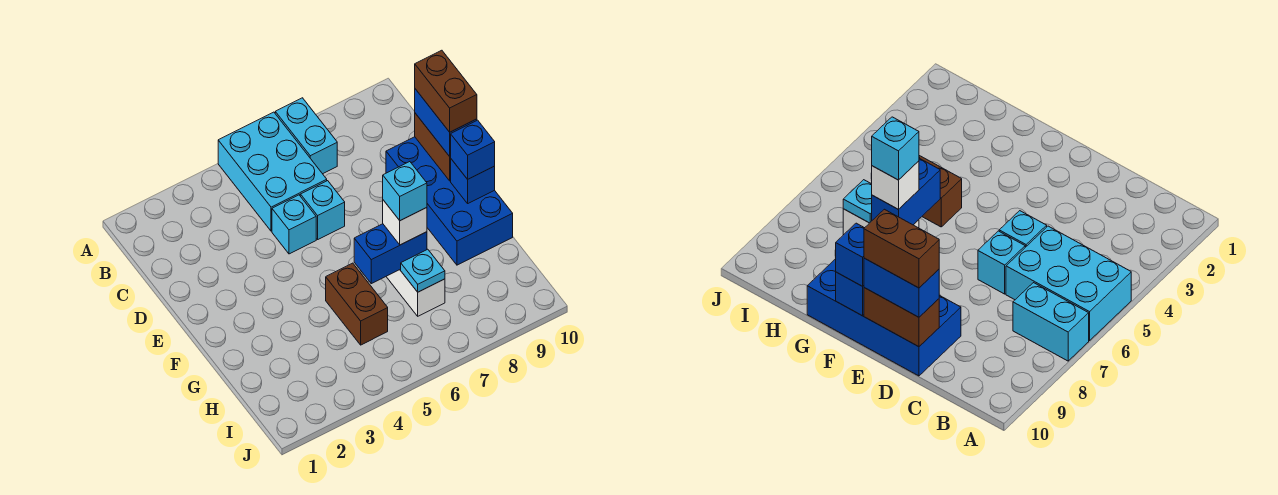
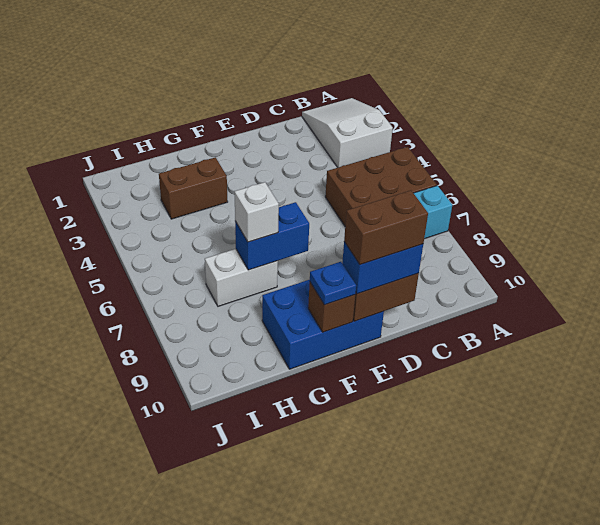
none -> white slope A1:B3 level 1 top 3
cyan brick A5:C6 level 1 -> brown brick A5:C6 level 1
cyan brick D5 level 1 -> none
cyan brick D6 level 1 -> none
blue brick D9:G10 level 1 -> blue brick E9:G10 level 1
blue brick F10 level 2 -> brown brick F10 level 2
blue brick F10 level 3 -> blue plate F10 level 3
brown brick G5:H5 level 1 -> brown brick G3:H3 level 1
blue brick G6:G7 level 2 -> blue brick F7:G7 level 2
cyan brick G7 level 4 -> none
cyan plate H7 level 2 -> none

